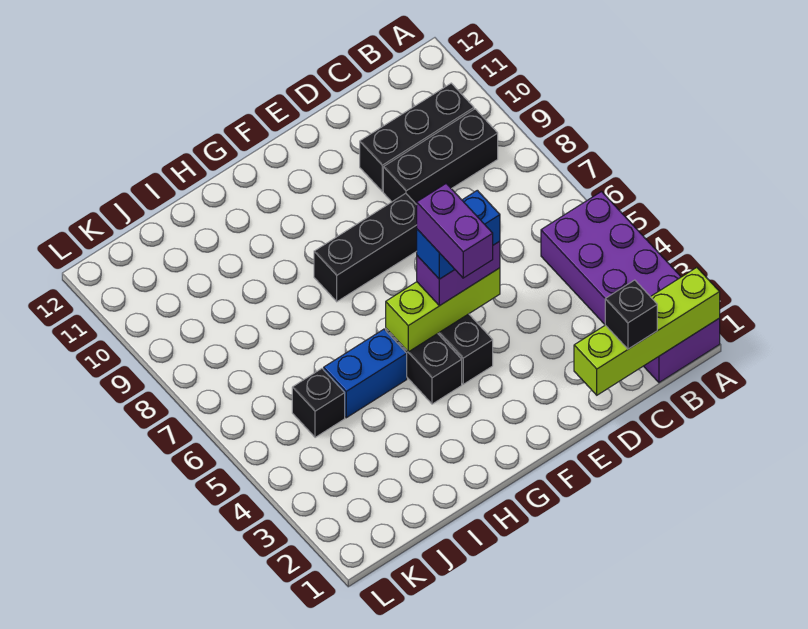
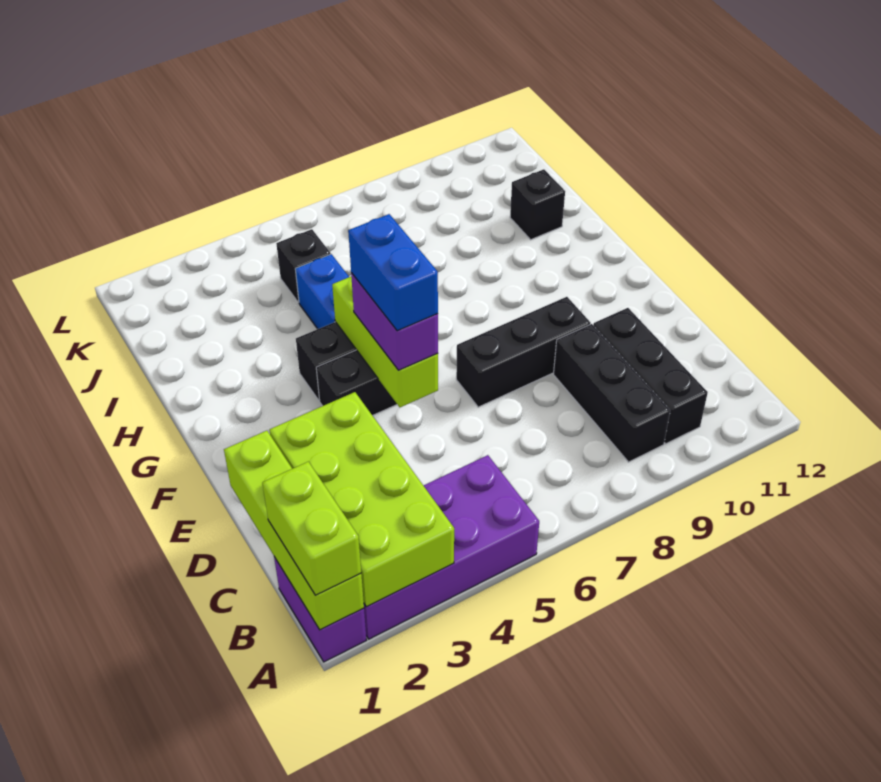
none -> lime brick A1:B1 level 3
none -> lime brick A2:D3 level 2
black brick C1 level 3 -> black brick I11 level 1
black brick E8:G8 level 1 -> black brick E7:E9 level 1
purple brick F4:F5 level 5 -> none

